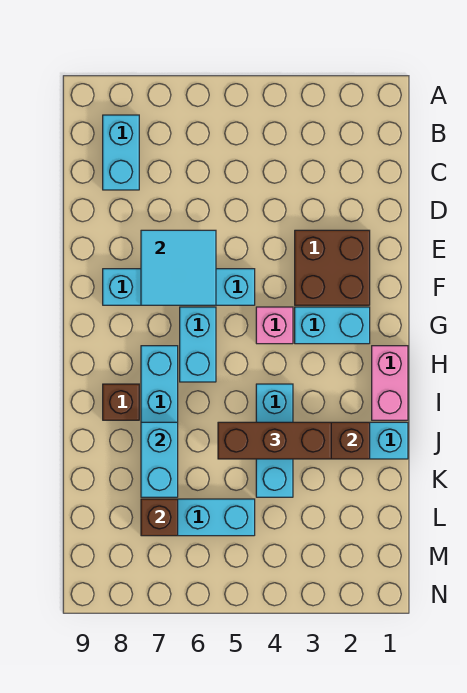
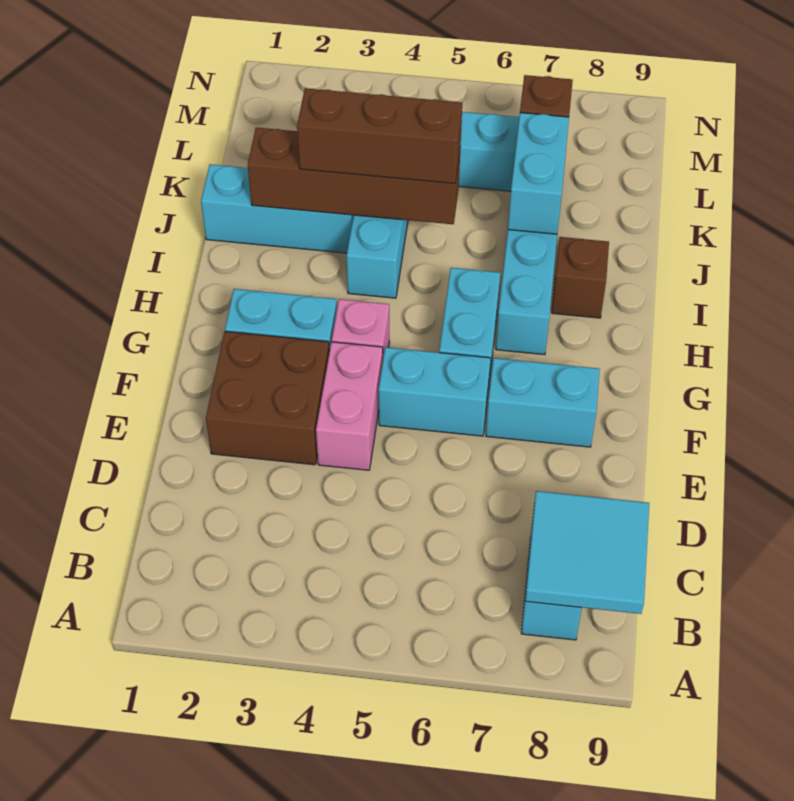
cyan tile E6:F7 level 2 -> cyan tile B8:C9 level 2
pink brick H1:I1 level 1 -> pink brick E4:F4 level 1

